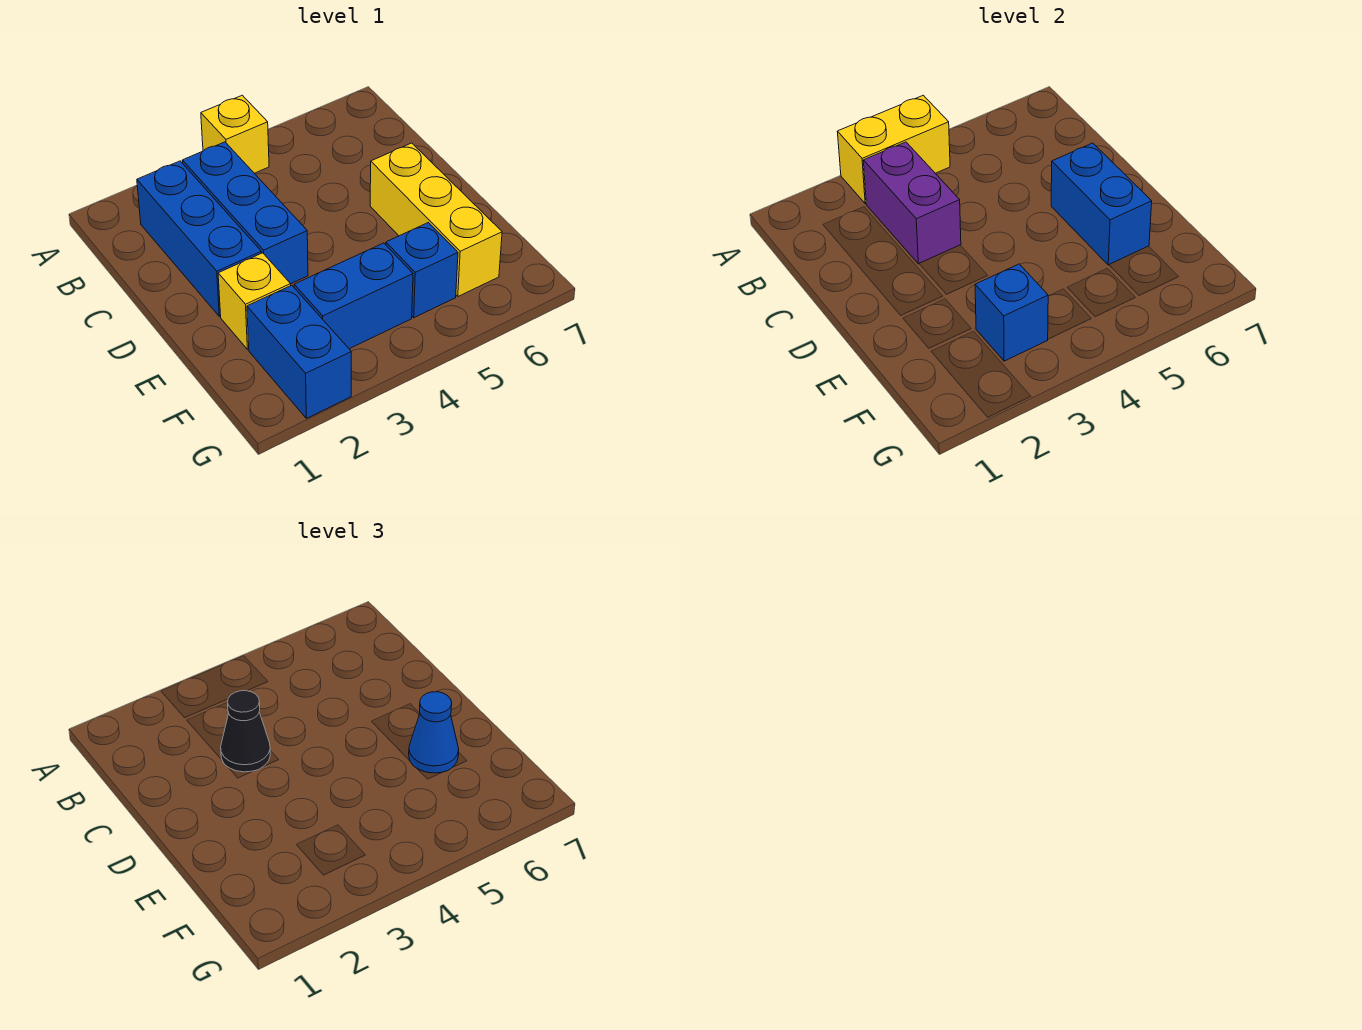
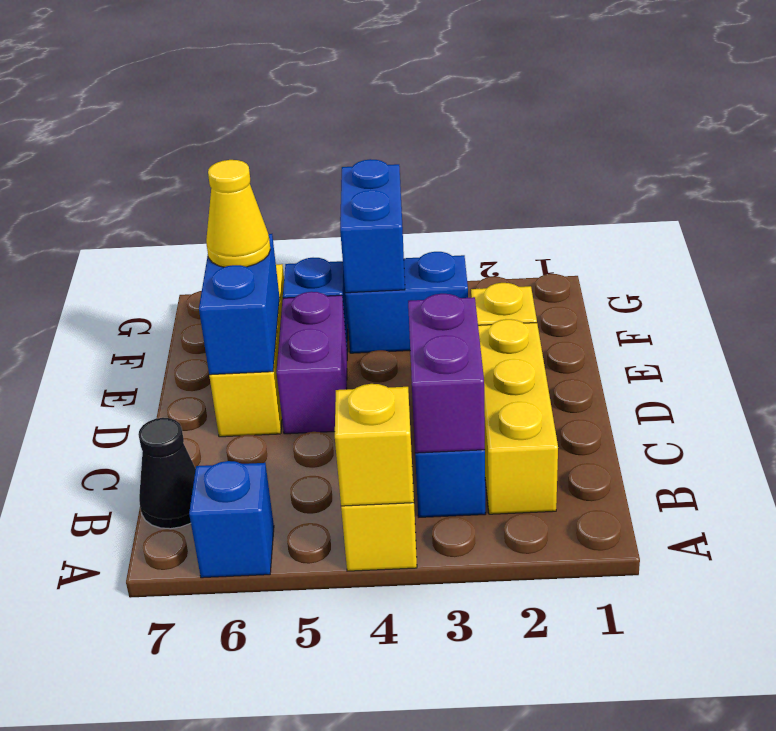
yellow brick A3:A4 level 2 -> yellow brick A4 level 2
blue brick B2:D2 level 1 -> yellow brick B2:D2 level 1
black cone C3 level 3 -> black cone B7 level 1
none -> purple brick D5:E5 level 1
blue cone E6 level 3 -> yellow cone E6 level 3
blue brick F2:G2 level 1 -> blue brick F4:G4 level 2
blue brick F3 level 2 -> blue brick A6 level 1

